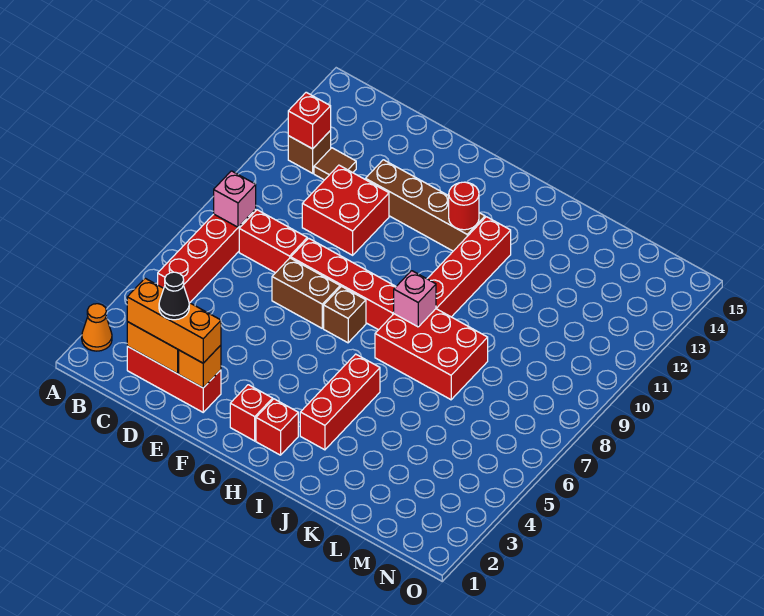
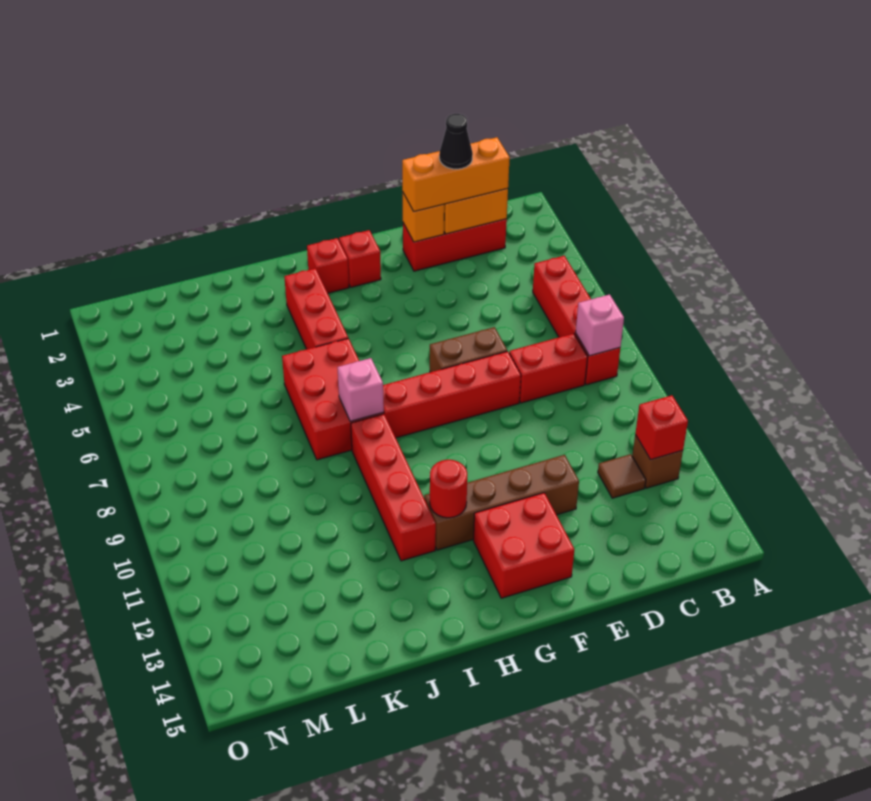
orange cone A2 level 1 -> none
red brick D10:E11 level 1 -> red brick F13:G14 level 1
brown brick G7 level 1 -> none
red brick I7:K8 level 1 -> red brick I6:J8 level 1

